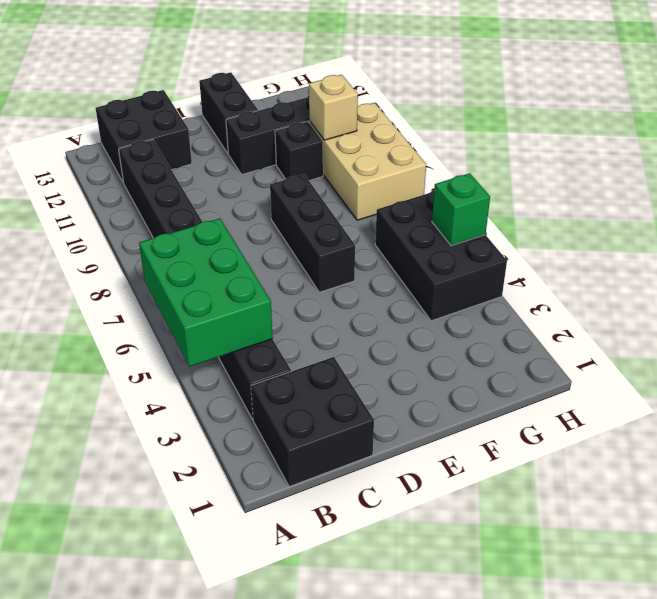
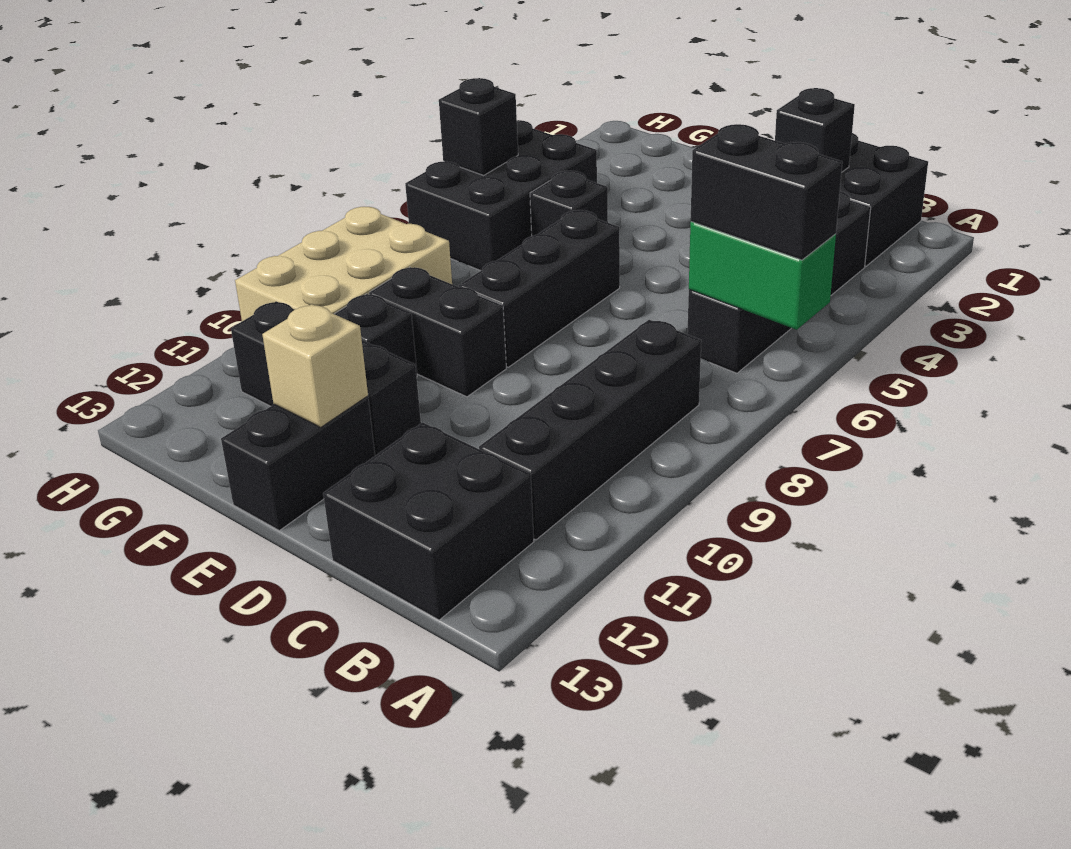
green brick A4:B6 level 2 -> green brick A6:B6 level 2
none -> black brick A6:B6 level 3
none -> black brick C2 level 2
none -> black brick E9:F9 level 1
none -> black brick F5 level 1
tan brick G10 level 2 -> tan brick E12 level 2
green brick H5 level 2 -> black brick H5 level 2

